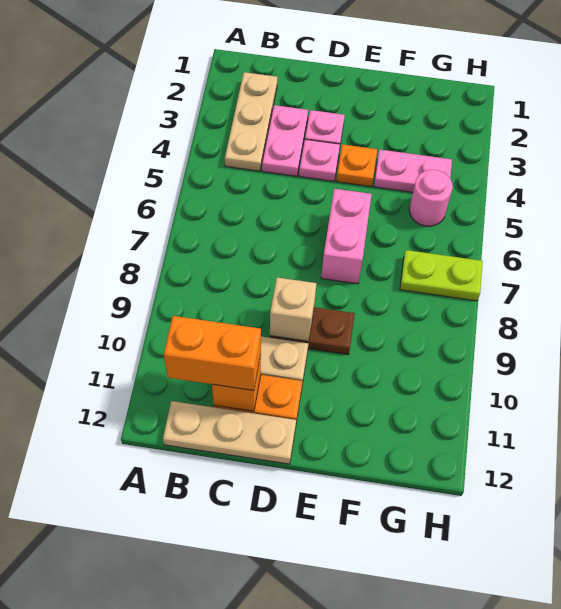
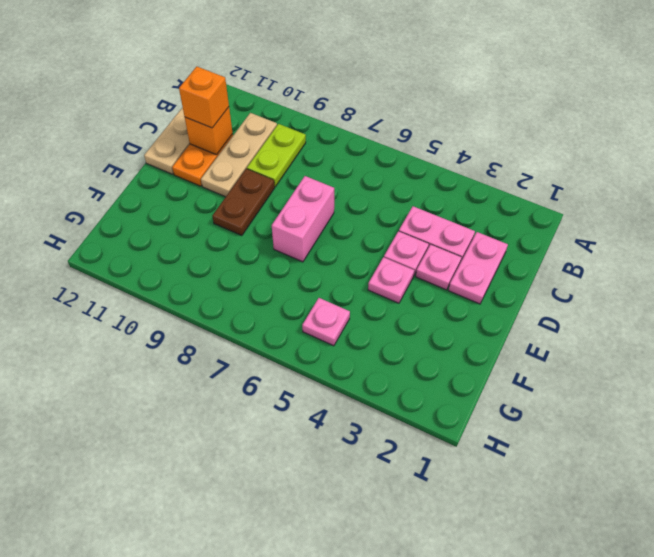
tan plate B2:B4 level 1 -> none
orange brick B11:C11 level 3 -> orange brick C11 level 3
tan brick D9 level 2 -> none
orange plate E4 level 1 -> pink plate E4 level 1
pink brick E6:E7 level 1 -> pink brick D7:E7 level 1
pink plate F4:G4 level 1 -> pink plate C2:D2 level 1
pink round brick G5 level 1 -> pink plate G5 level 1
lime plate G7:H7 level 1 -> lime plate B9:C9 level 1

